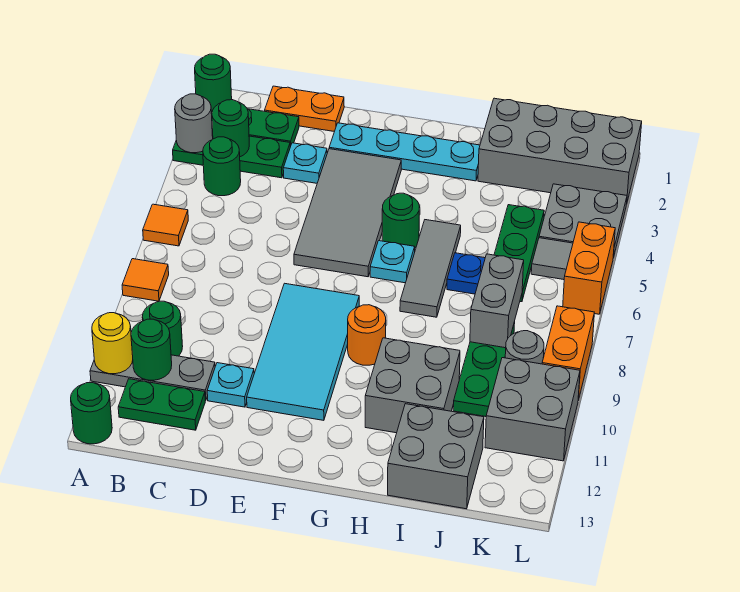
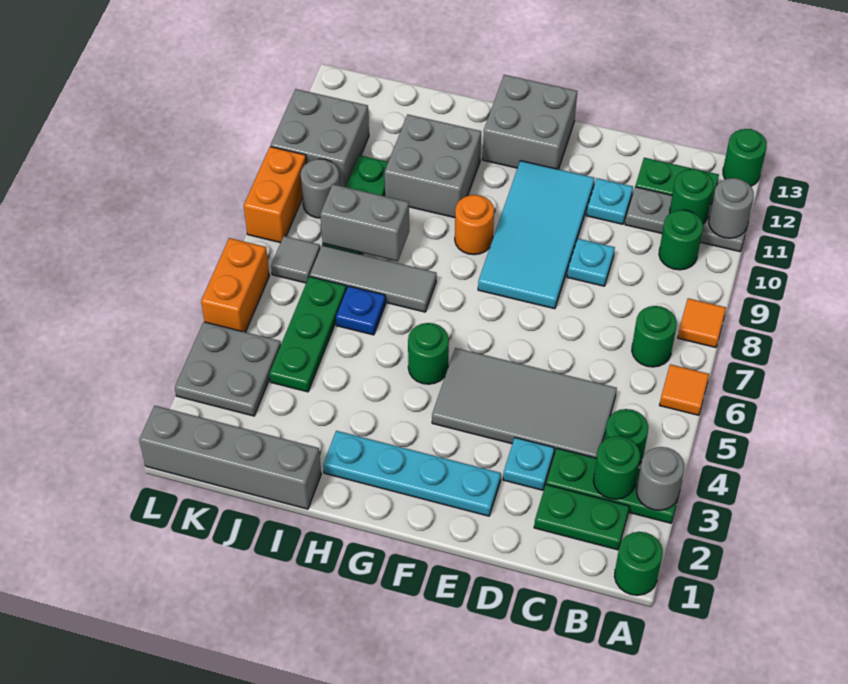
yellow round brick A11 level 2 -> grey round brick A11 level 2
none -> green round brick B7 level 1
orange plate C1:D1 level 1 -> none
grey tile E3:F6 level 1 -> grey tile C4:F5 level 1
cyan plate G6 level 1 -> cyan plate D9 level 1
grey tile H5:H7 level 1 -> grey tile H7:J7 level 1
grey brick I1:L2 level 1 -> grey brick I1:L1 level 1
grey brick I12:J13 level 1 -> grey brick F12:G13 level 1
grey brick J7:J8 level 2 -> grey brick I8:J8 level 2
grey tile K5 level 1 -> grey tile K7 level 1

